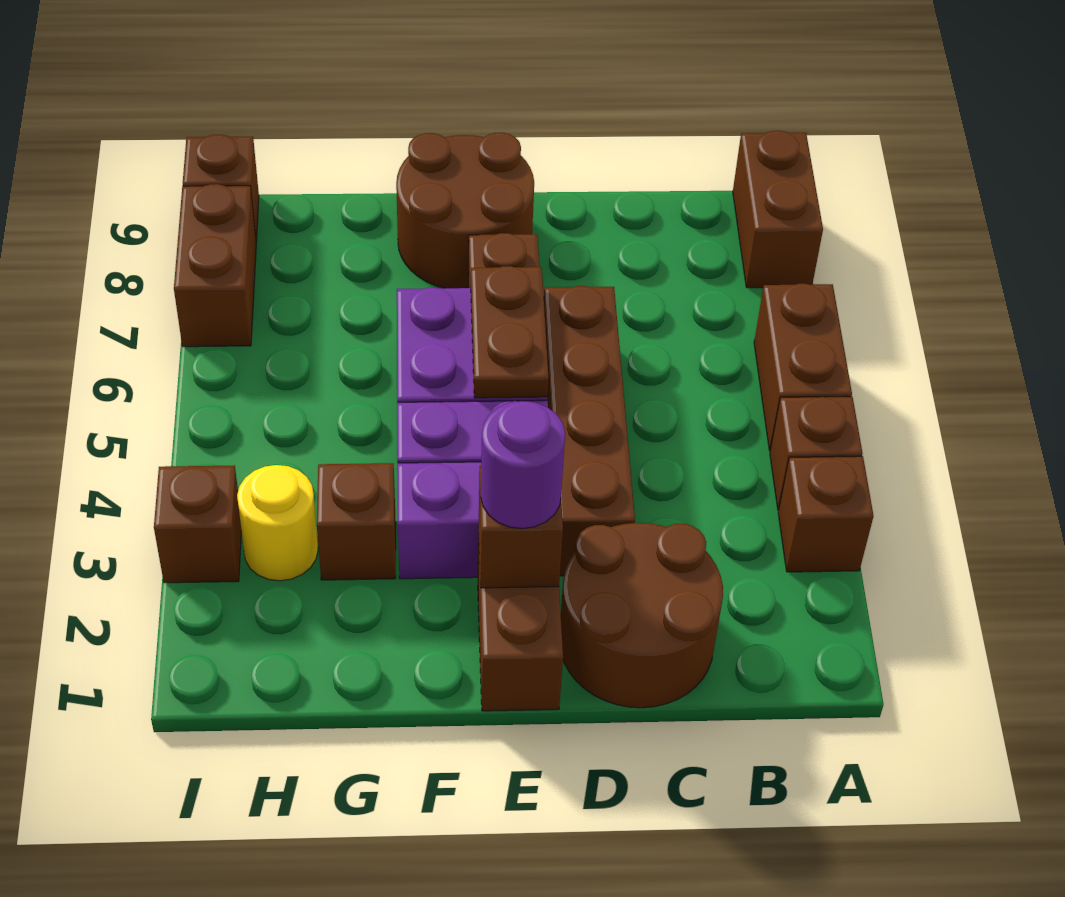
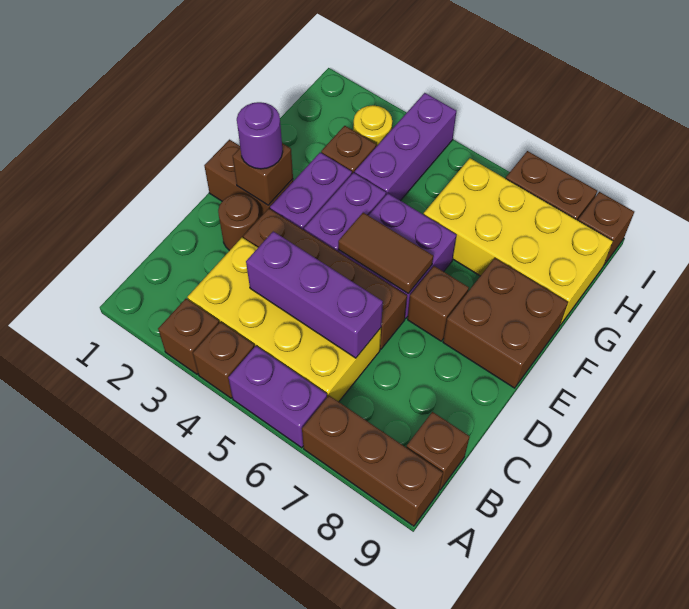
brown brick A5:A6 level 1 -> purple brick A5:A6 level 1
brown brick A8:A9 level 1 -> brown brick A7:A9 level 1
none -> yellow brick B3:C6 level 1
brown round brick C1:D2 level 1 -> brown round brick D2 level 1
none -> purple brick C4:C6 level 2
brown plate E5:E6 level 2 -> brown tile E5:E6 level 2
brown round brick E8:F9 level 1 -> brown brick E8:F9 level 1
none -> purple brick G4:I4 level 1
none -> yellow brick G6:H9 level 1
brown brick I3 level 1 -> brown brick B9 level 1

